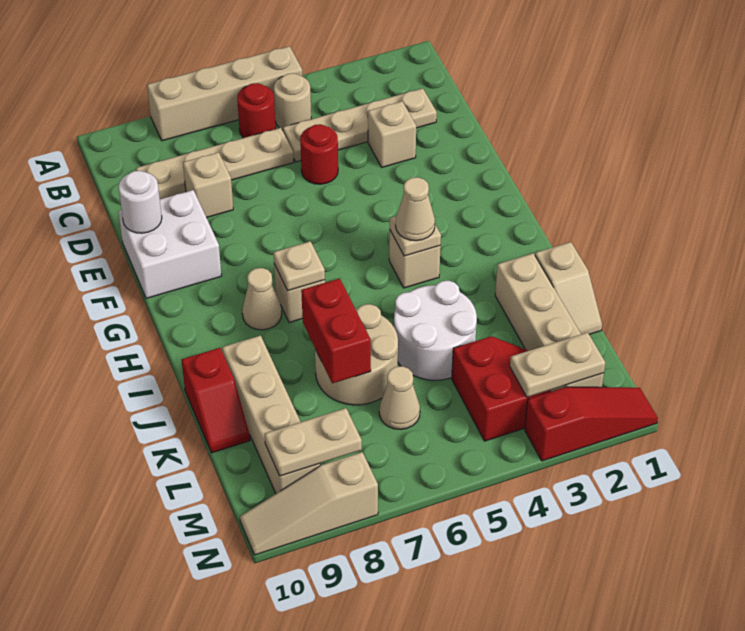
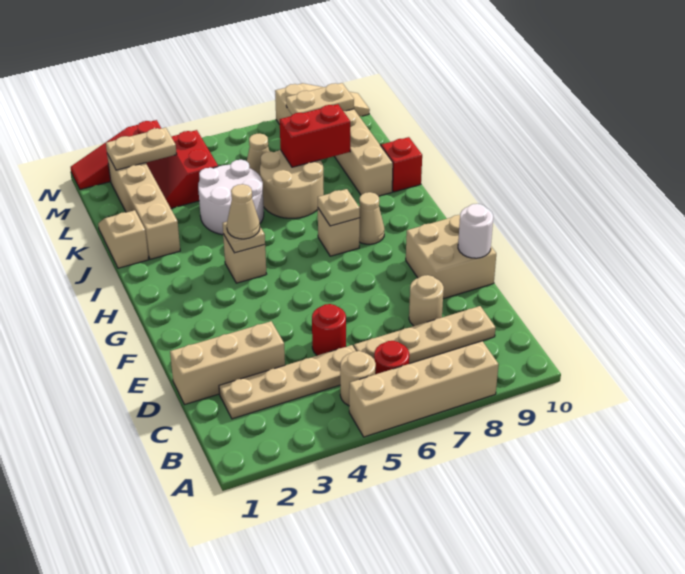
tan brick D3 level 1 -> tan brick D1:D3 level 1
tan brick D8 level 1 -> tan round brick D8 level 1
white brick E9:F10 level 1 -> tan brick E9:F10 level 1
red brick J7:K7 level 2 -> red brick K7:K8 level 2

